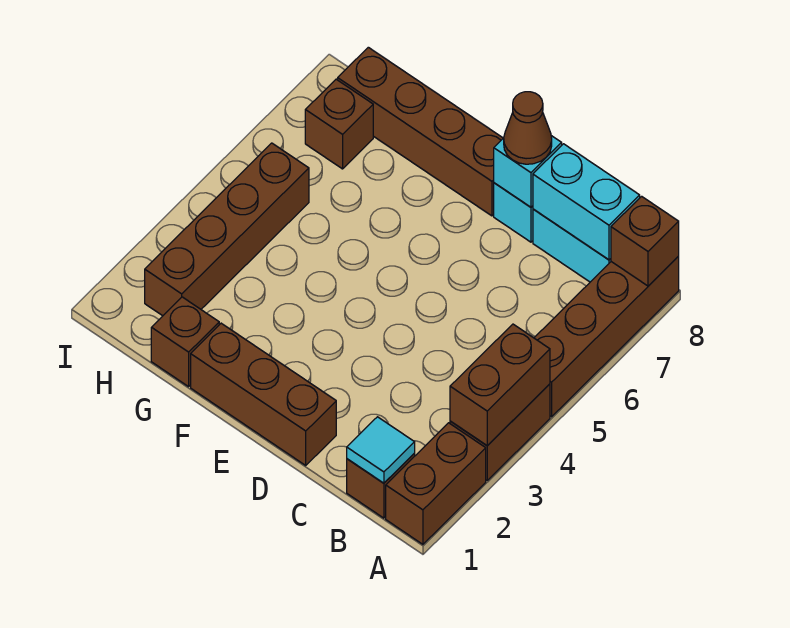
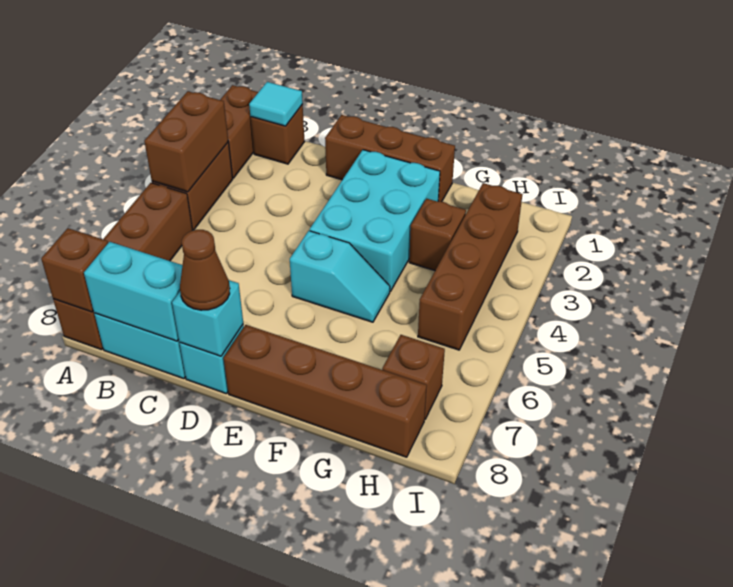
none -> cyan brick E2:F4 level 1
none -> cyan slope E5:F5 level 1 top E
brown brick G1 level 1 -> brown brick G3 level 1

